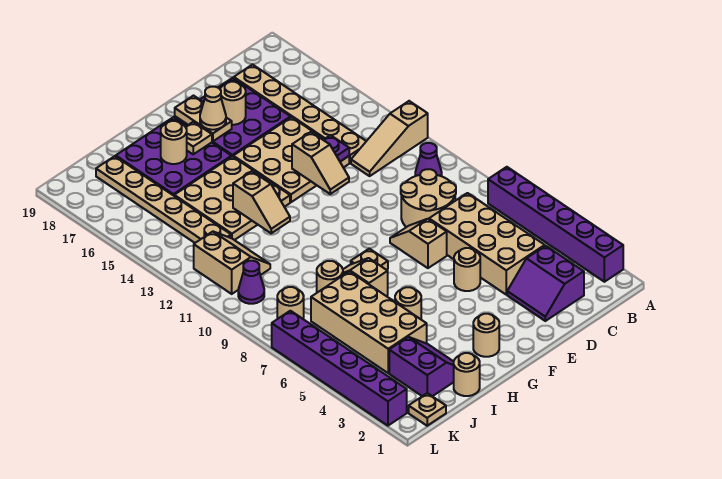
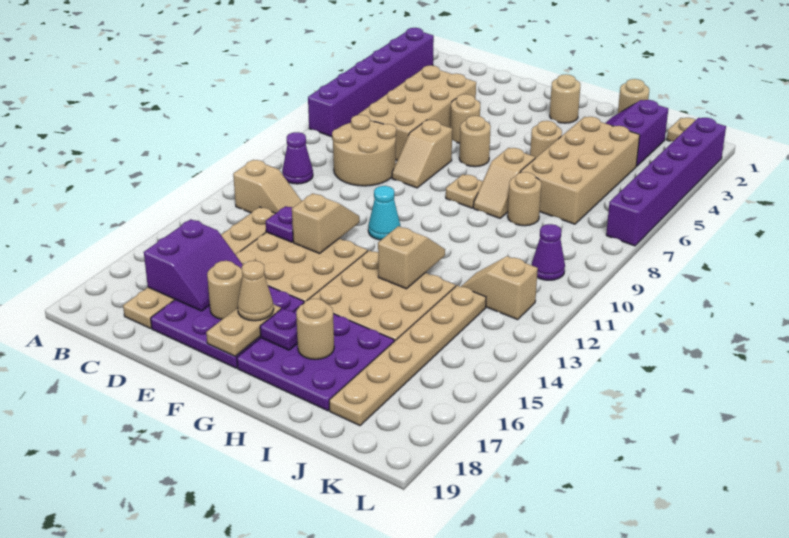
tan slope A12:C12 level 1 top A -> tan slope B12:C12 level 1 top B
purple slope C2:D3 level 1 top C -> purple slope C16:D17 level 2 top C
none -> cyan cone F11 level 1
tan plate G17 level 2 -> purple plate G17 level 2
tan slope J11:K12 level 1 top K -> tan slope J12:K12 level 1 top K
tan round brick K8 level 1 -> tan round brick F6 level 1

